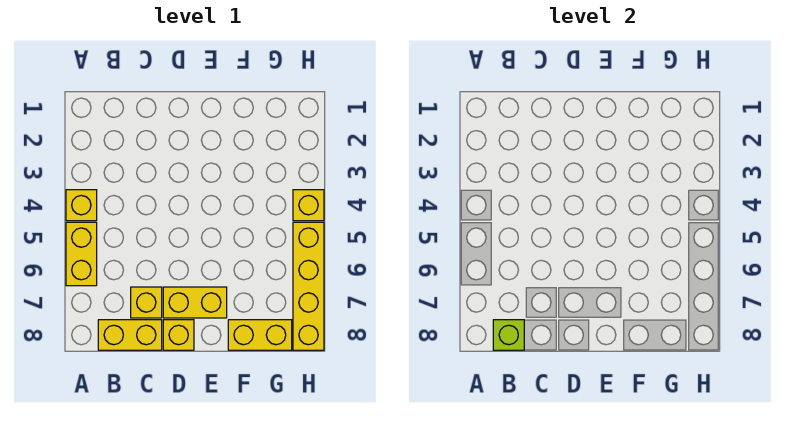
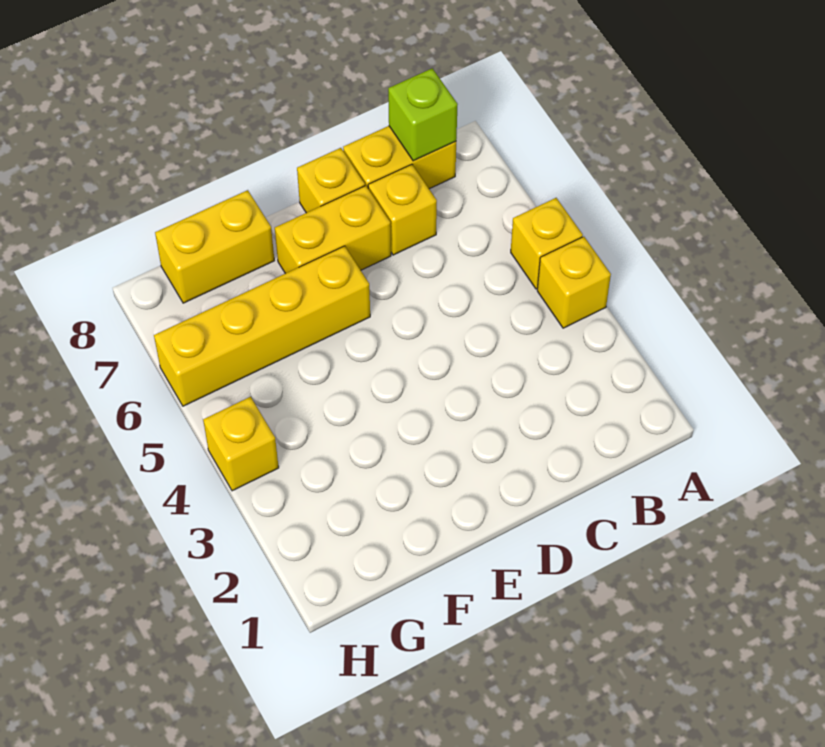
yellow brick A5:A6 level 1 -> yellow brick A5 level 1
yellow brick H5:H8 level 1 -> yellow brick E6:H6 level 1

